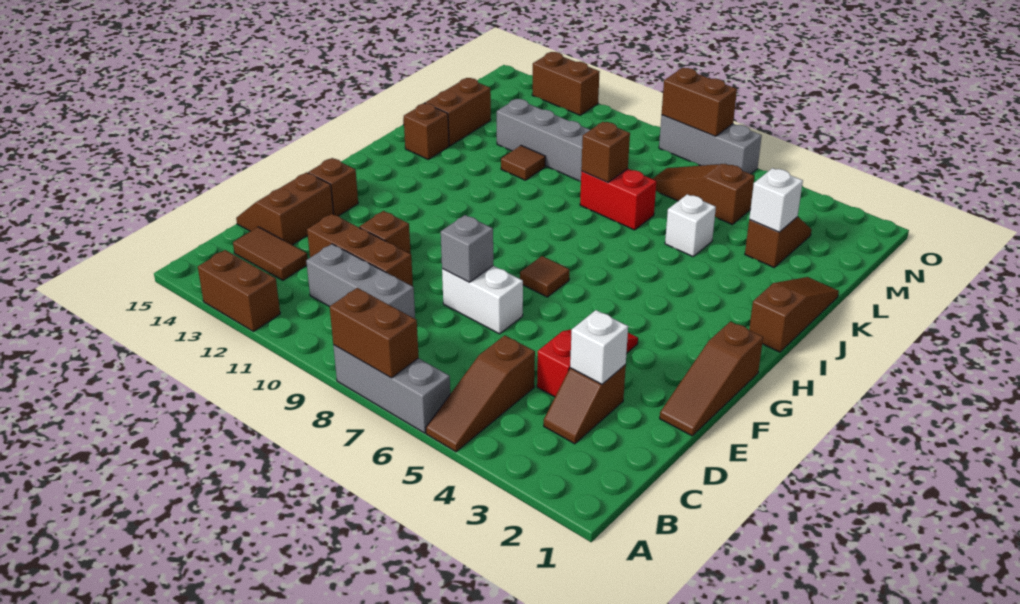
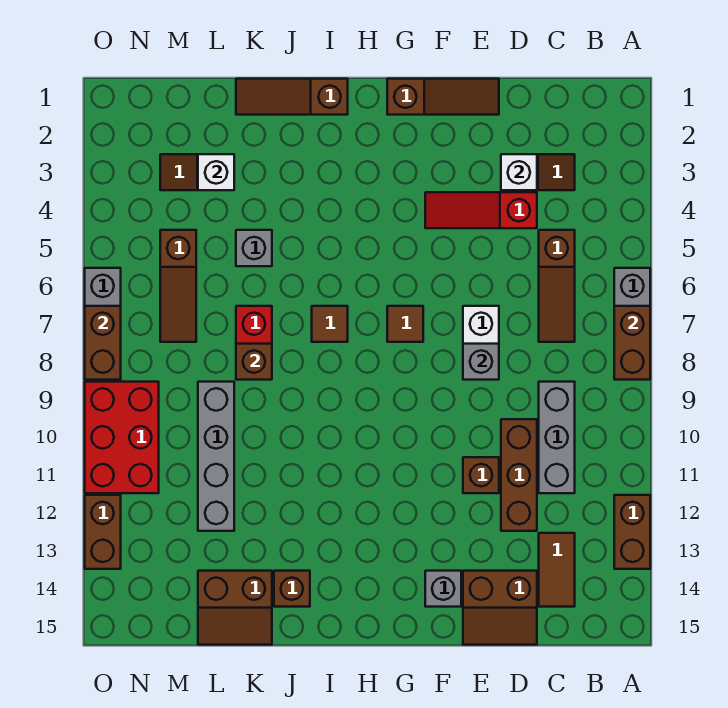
brown slope A5:C5 level 1 top C -> brown slope C5:C7 level 1 top 5
brown brick F14 level 1 -> grey brick F14 level 1
white brick K5 level 1 -> grey brick K5 level 1
brown tile K11 level 1 -> brown tile I7 level 1
none -> red brick N9:O11 level 1

